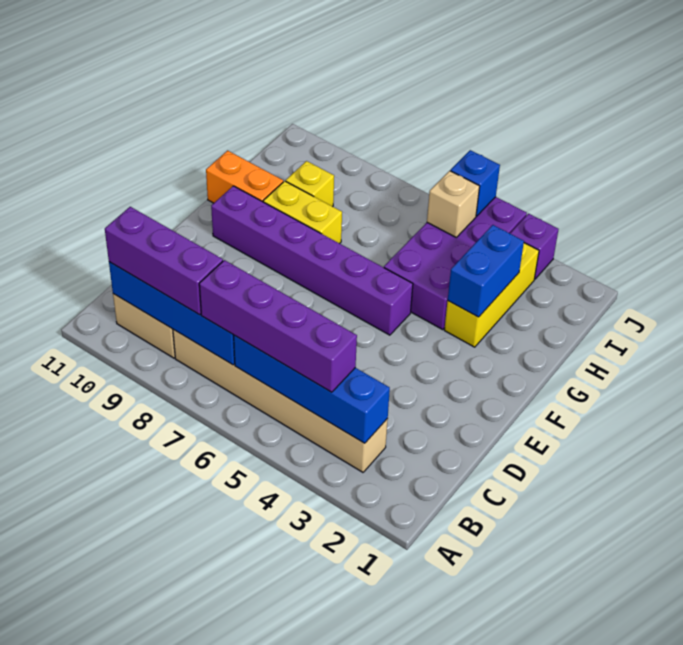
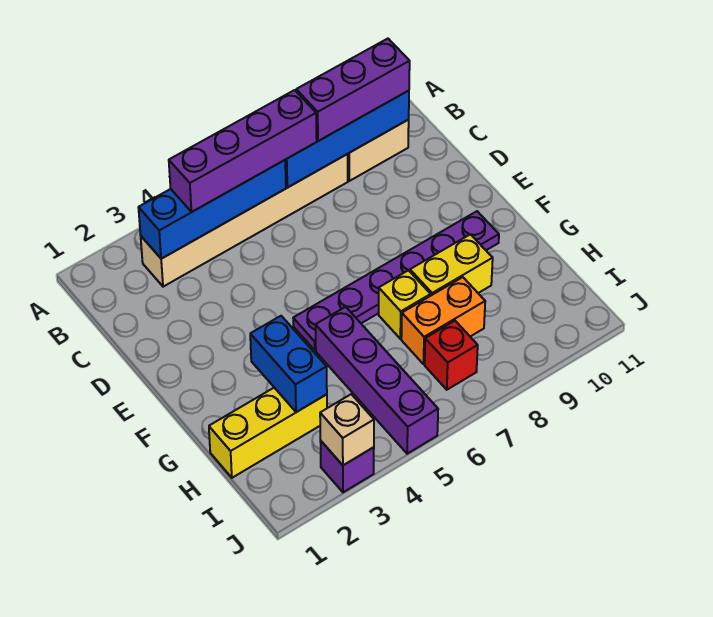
purple brick F5:F10 level 1 -> purple plate F5:F10 level 1
yellow brick G3:I3 level 1 -> yellow brick H1:H3 level 1
purple brick G4:J5 level 1 -> purple brick G5:J5 level 1
orange brick G10:G11 level 1 -> orange brick H7:H8 level 1
yellow brick H9 level 1 -> yellow brick G7 level 1
tan brick I5 level 2 -> tan brick J3 level 2
none -> red brick I7 level 1
blue brick J5 level 2 -> none

